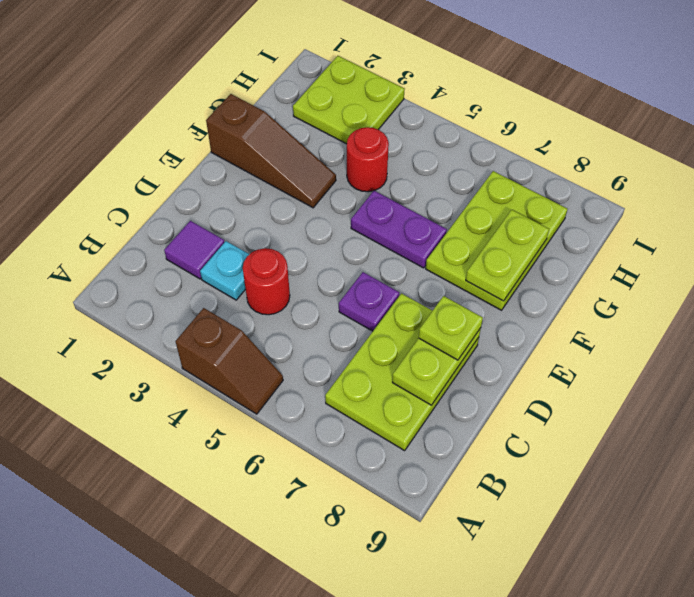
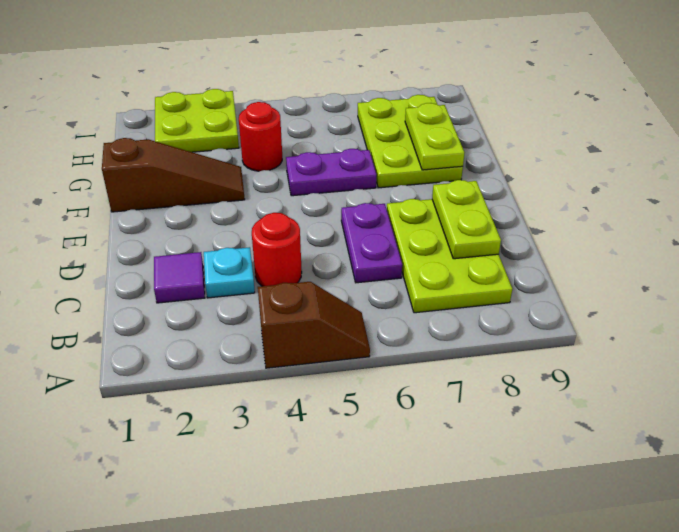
purple plate D6 level 1 -> purple plate C6:D6 level 1
lime plate D8 level 3 -> none

